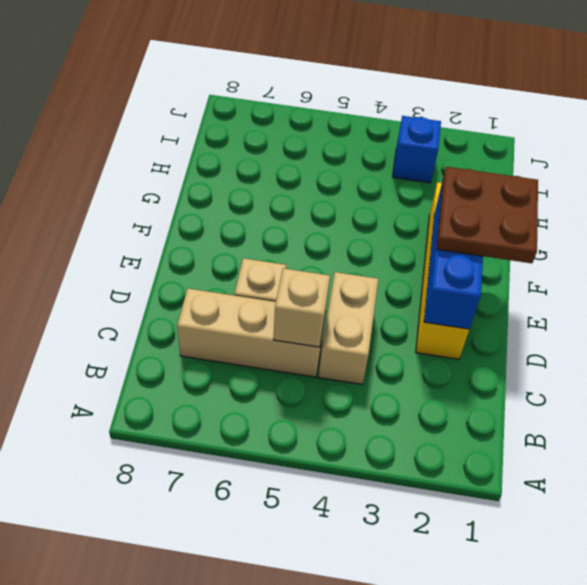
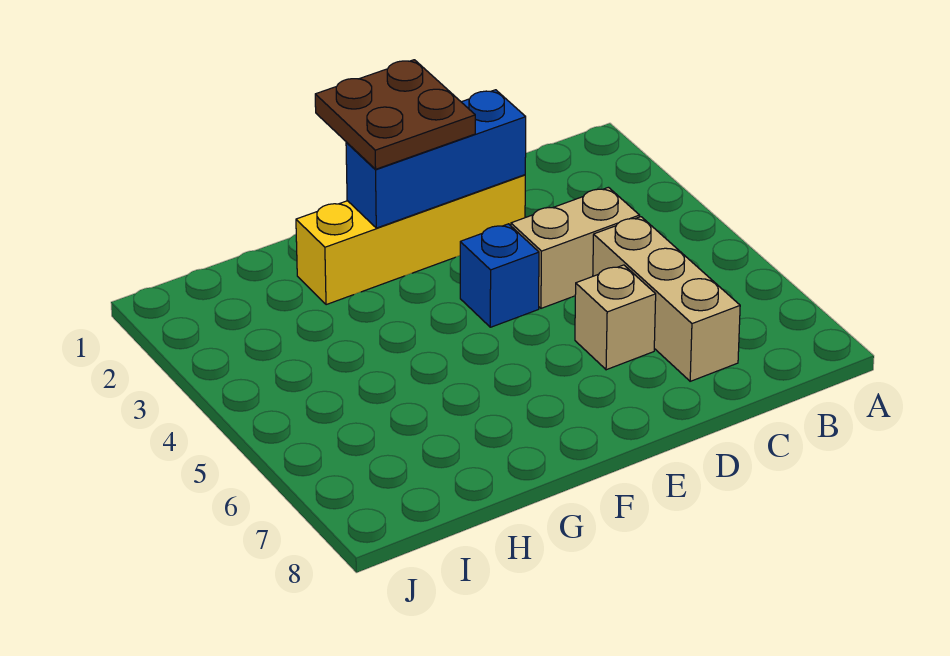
tan brick C5 level 2 -> none
blue brick I3 level 1 -> blue brick E4 level 1

